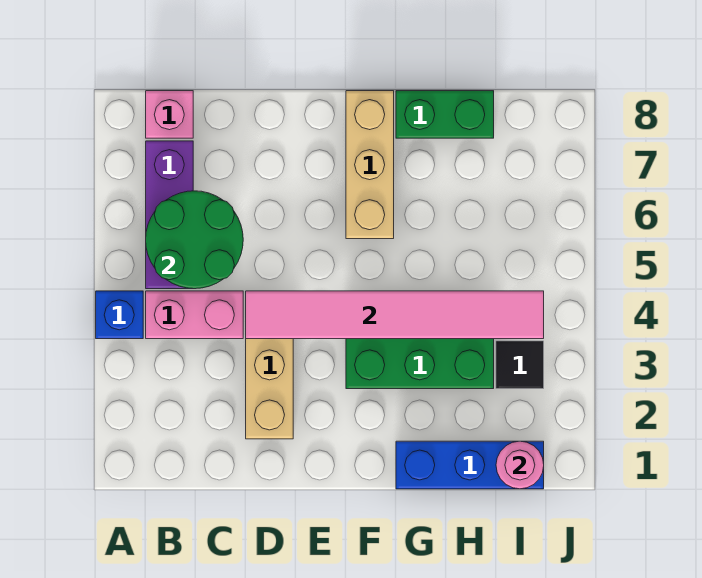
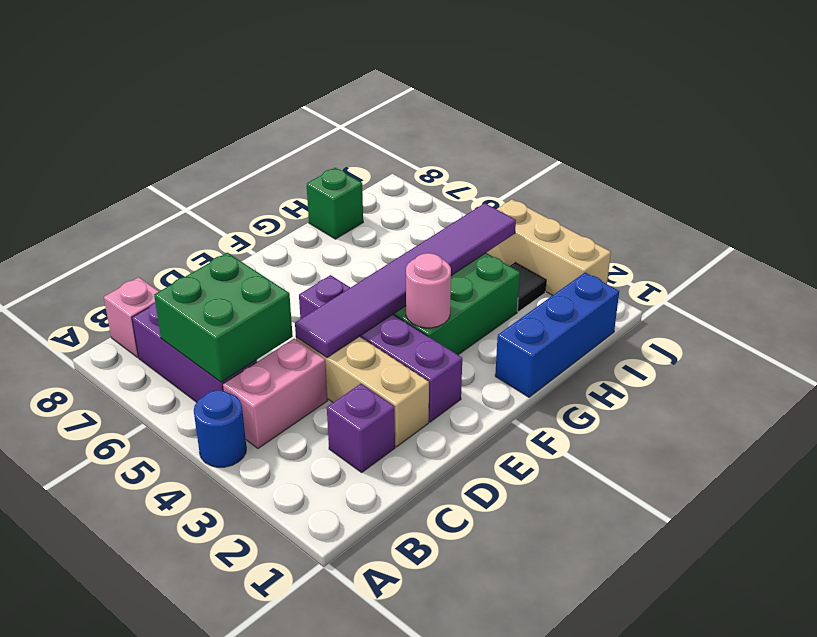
blue brick A4 level 1 -> blue round brick A4 level 1
green round brick B5:C6 level 2 -> green brick B5:C6 level 2
none -> purple brick C2 level 1
pink tile D4:I4 level 2 -> purple tile D4:I4 level 2
none -> purple brick E2:E5 level 1
tan brick F6:F8 level 1 -> tan brick J2:J4 level 1
green brick G8:H8 level 1 -> green brick H8 level 1
pink round brick I1 level 2 -> pink round brick F3 level 2

